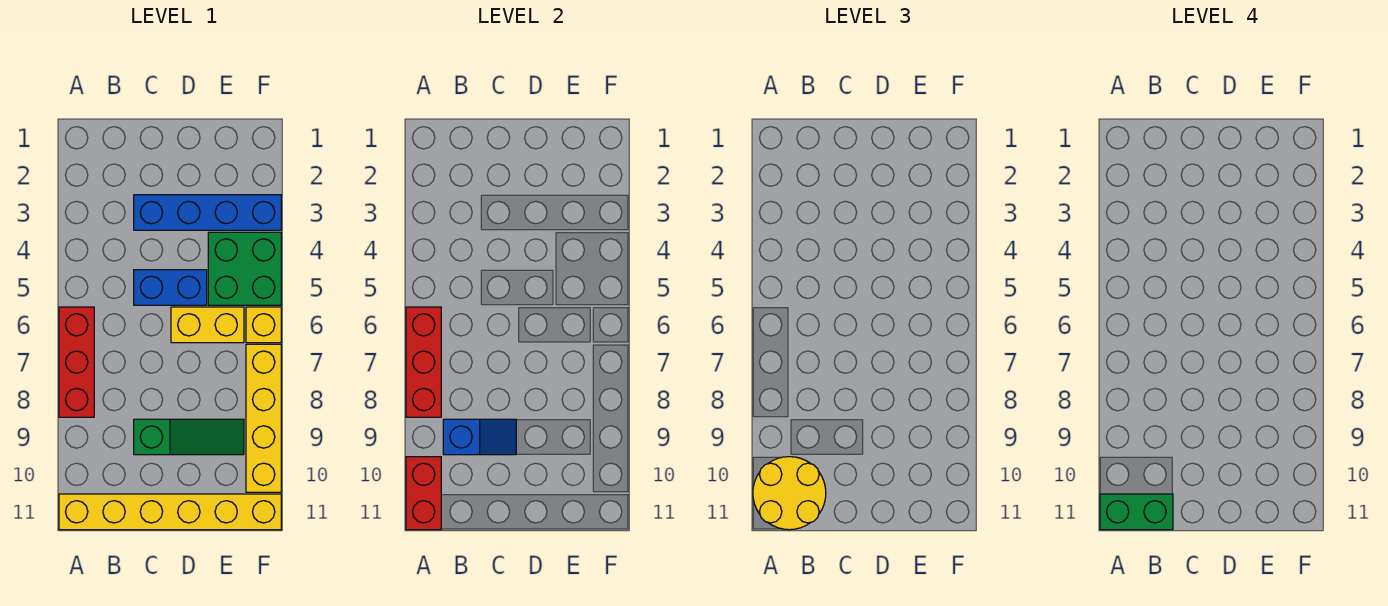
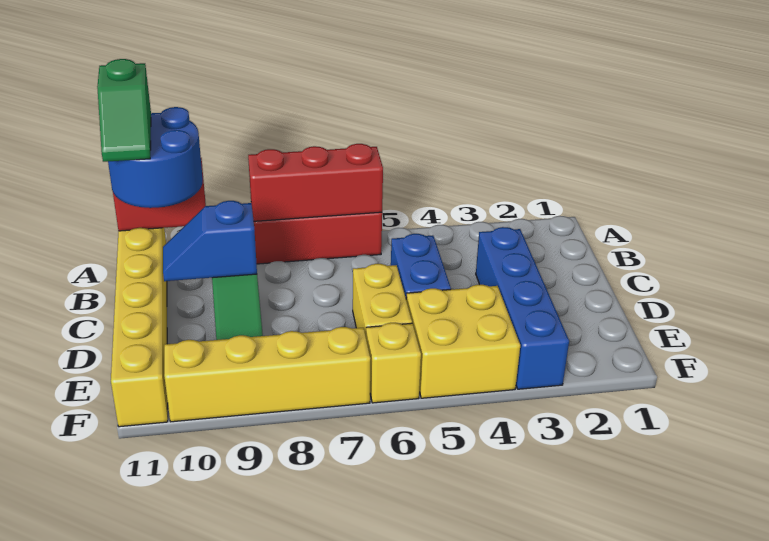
yellow round brick A10:B11 level 3 -> blue round brick A10:B11 level 3
green brick A11:B11 level 4 -> green slope A11:B11 level 4 top A
blue slope B9:C9 level 2 top B -> blue slope C9:C10 level 2 top 9
green brick E4:F5 level 1 -> yellow brick E4:F5 level 1

